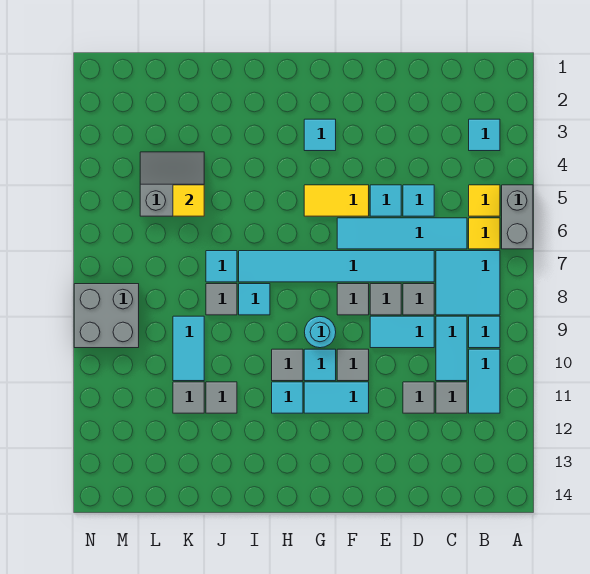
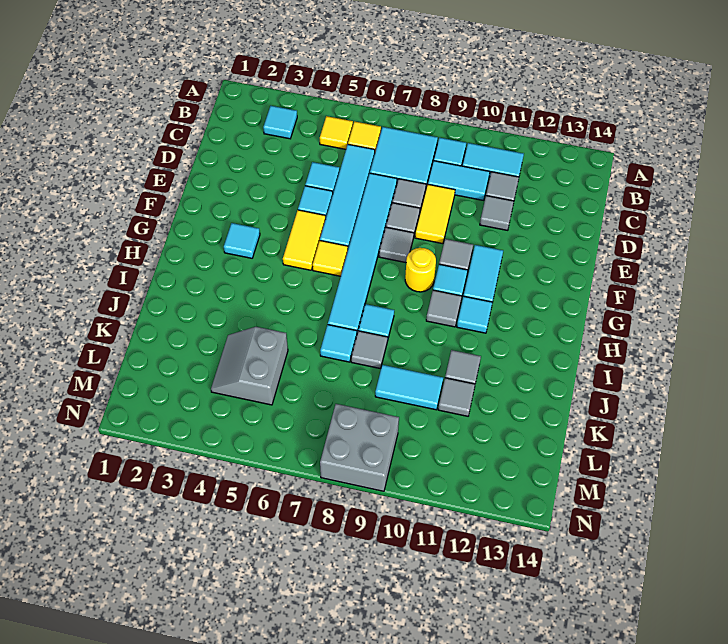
grey brick A5:A6 level 1 -> none
cyan tile D9:E9 level 1 -> yellow tile D9:E9 level 1
cyan round brick G9 level 1 -> yellow round brick G9 level 1
yellow tile K5 level 2 -> yellow tile G6 level 1

